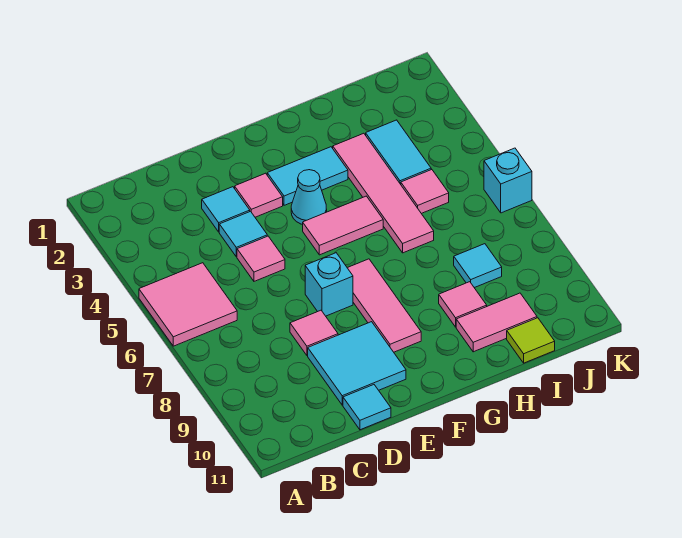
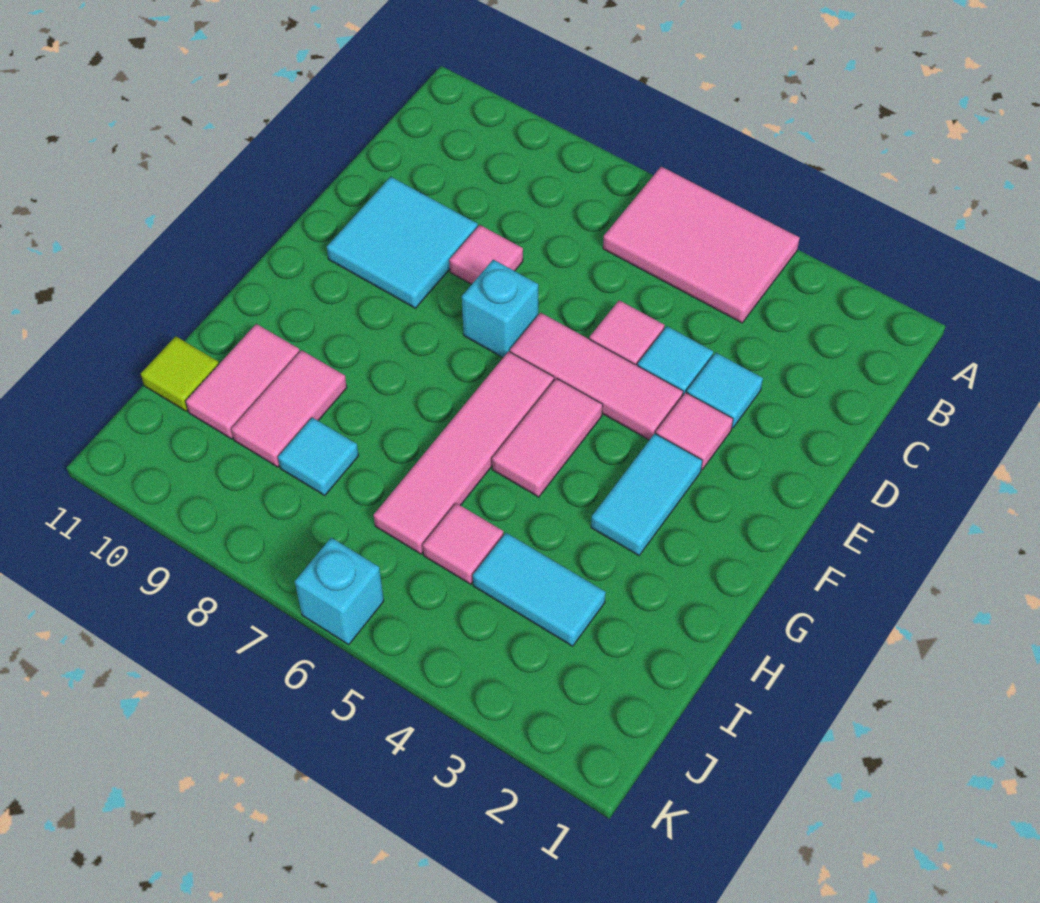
pink tile A5:B6 level 1 -> pink tile A4:B6 level 1
cyan tile D11 level 1 -> none
cyan cone F4 level 1 -> none
pink tile F7:F9 level 1 -> pink tile E4:E6 level 1
pink tile H3:H6 level 1 -> pink tile F6:I6 level 1
pink tile H9 level 1 -> pink tile H9:I9 level 1

